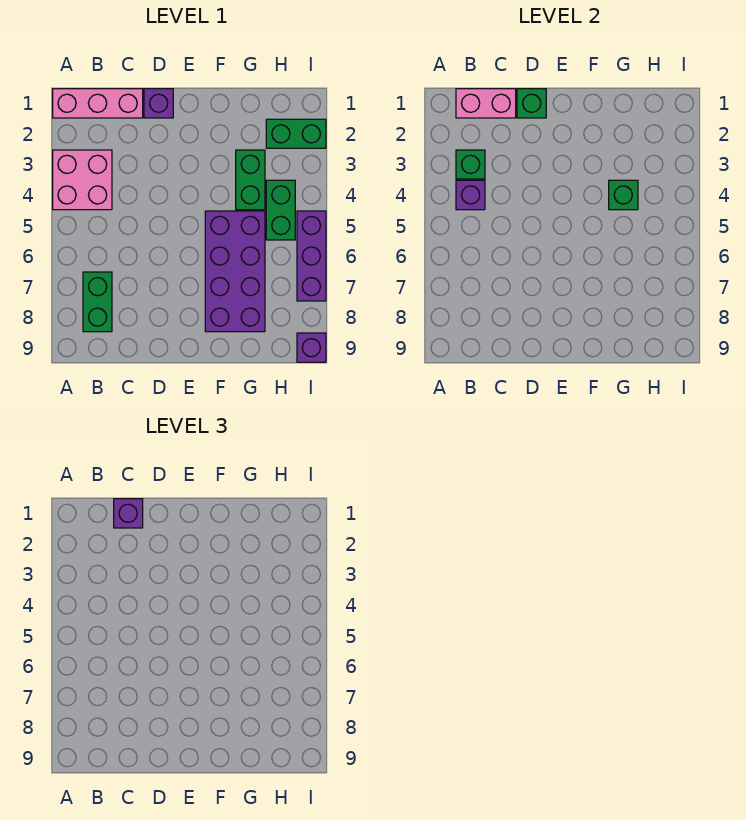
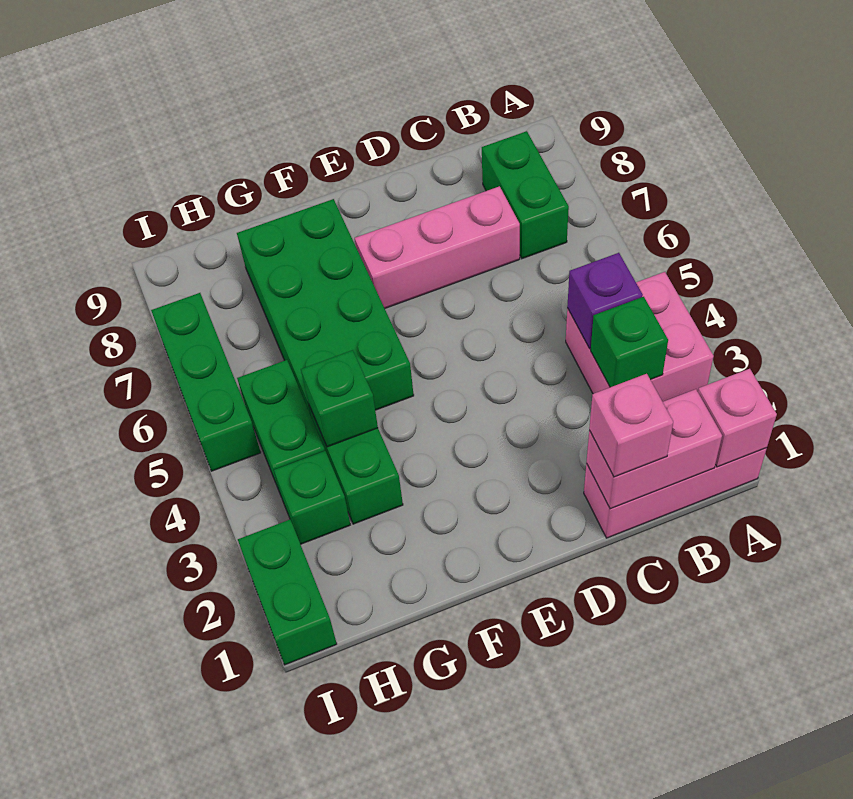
none -> pink brick A1 level 2
purple brick C1 level 3 -> pink brick C1 level 3
none -> pink brick C7:E7 level 1
purple brick D1 level 1 -> none
green brick D1 level 2 -> green brick H3 level 1
purple brick F5:G8 level 1 -> green brick F5:G8 level 1
green brick H2:I2 level 1 -> green brick I1:I2 level 1
purple brick I5:I7 level 1 -> green brick I5:I7 level 1
purple brick I9 level 1 -> none

